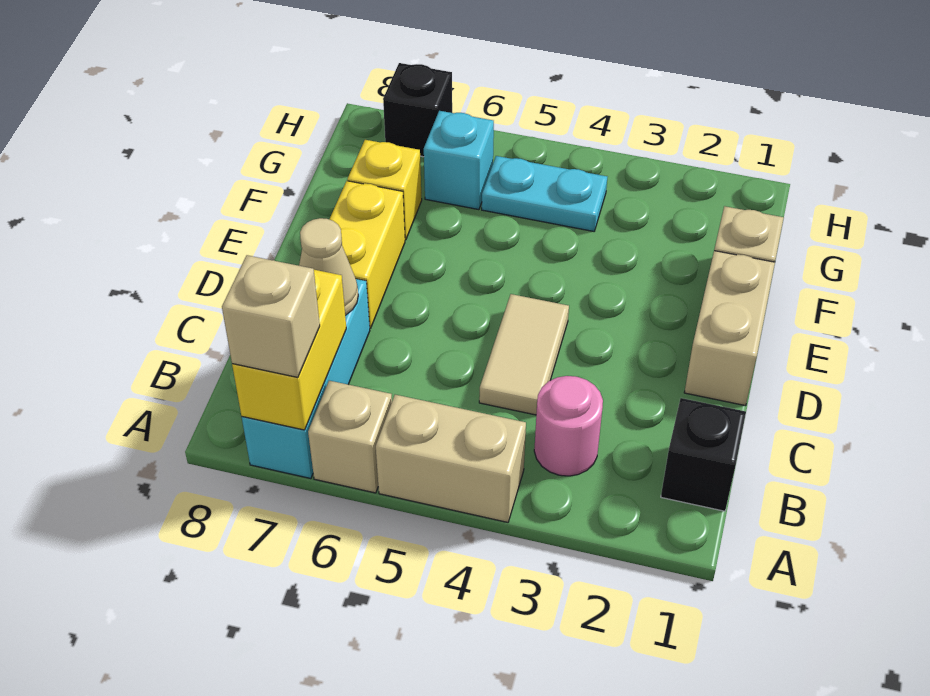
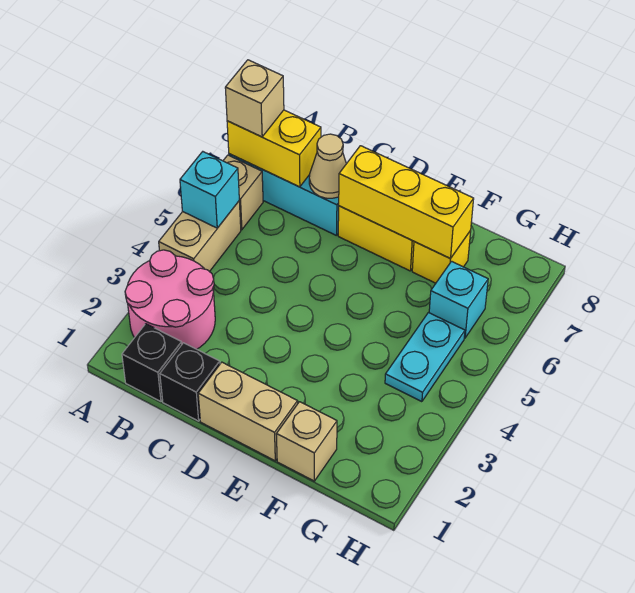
none -> cyan brick A5 level 2
pink round brick B3 level 1 -> pink round brick A2:B3 level 1
tan tile C4:D4 level 1 -> none
none -> yellow brick D7:F7 level 2
black brick H7 level 1 -> black brick C1 level 1

